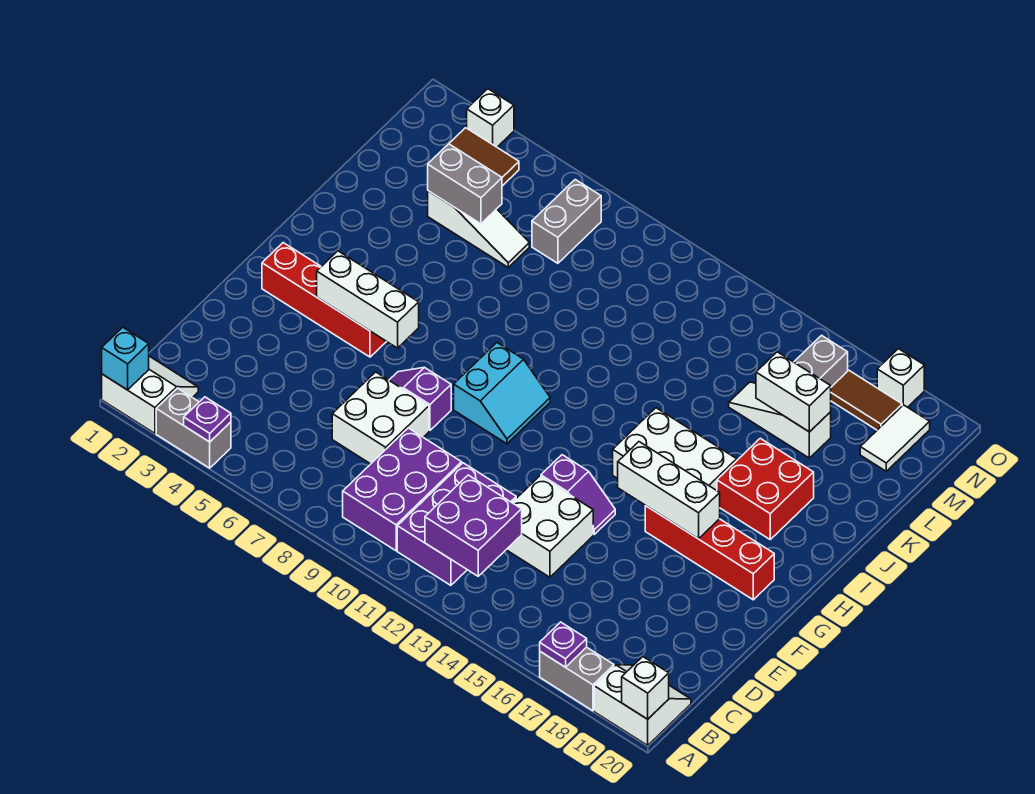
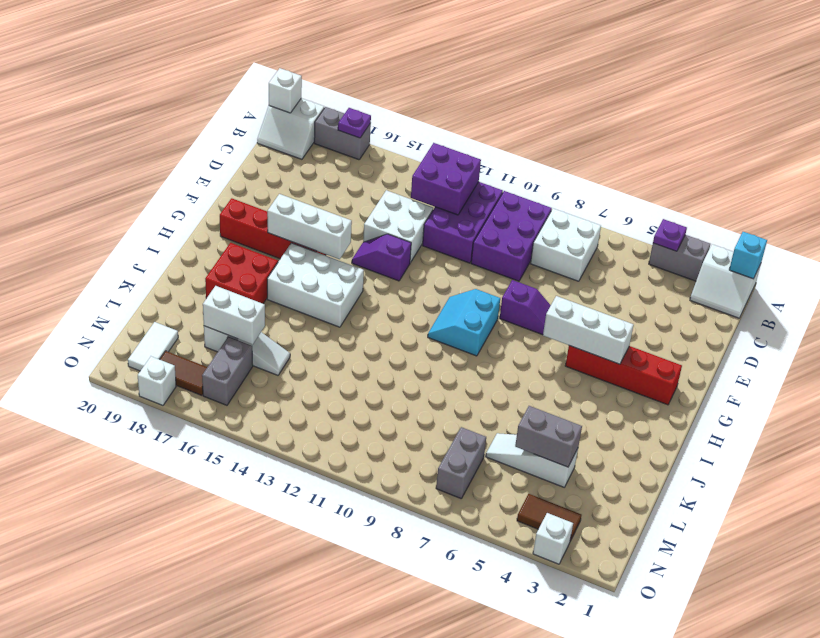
white brick D7:E8 level 1 -> white brick B7:C8 level 1

